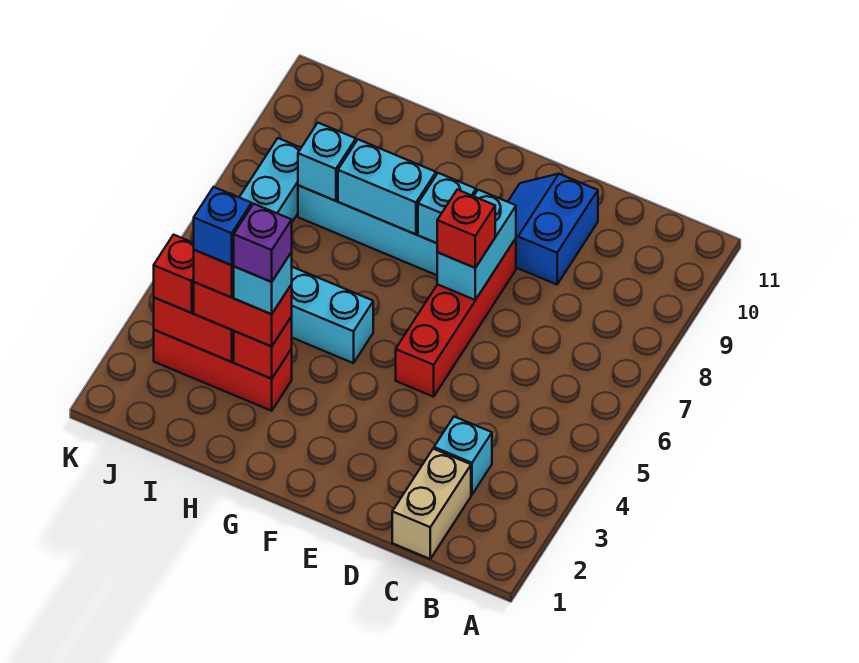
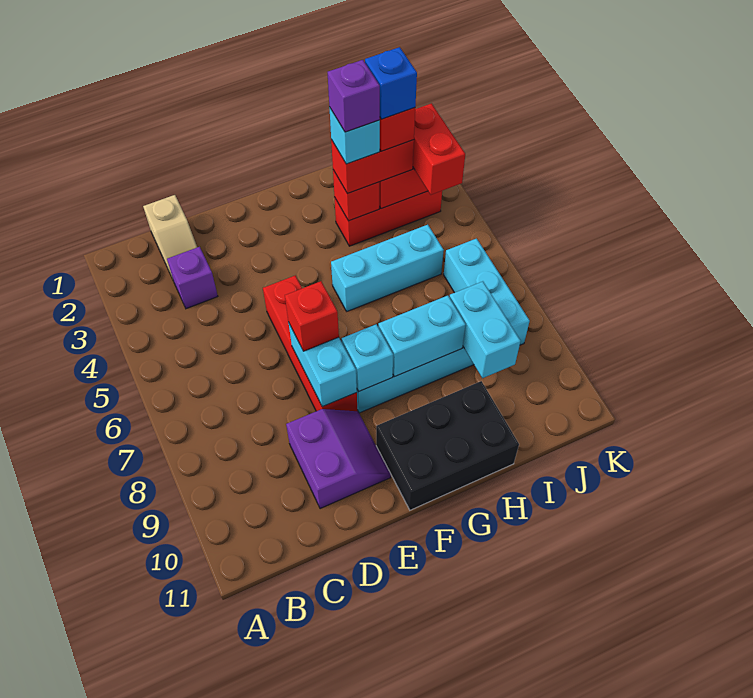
tan brick C1:C2 level 1 -> tan slope C1:C2 level 1 top 1
cyan brick C3 level 1 -> purple brick C3 level 1
blue slope D9:E10 level 1 top D -> purple slope D9:E10 level 1 top D
none -> black brick F10:H11 level 1
cyan brick I8 level 2 -> cyan brick I8:I9 level 2
red brick J3 level 3 -> red brick J3:J4 level 3

